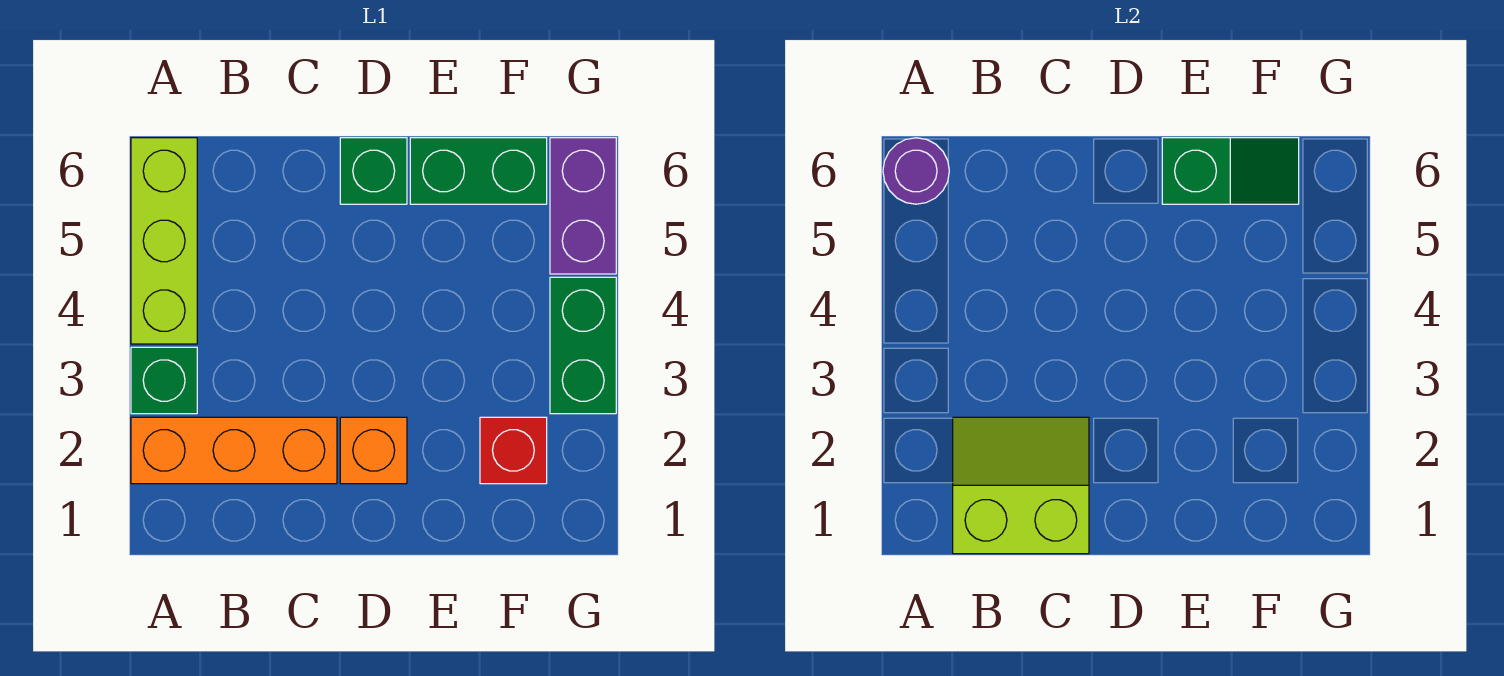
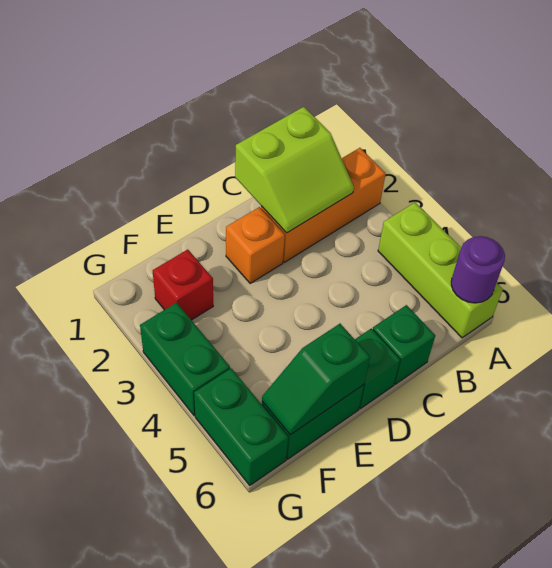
green brick A3 level 1 -> green brick C6 level 1
purple brick G5:G6 level 1 -> green brick G5:G6 level 1

